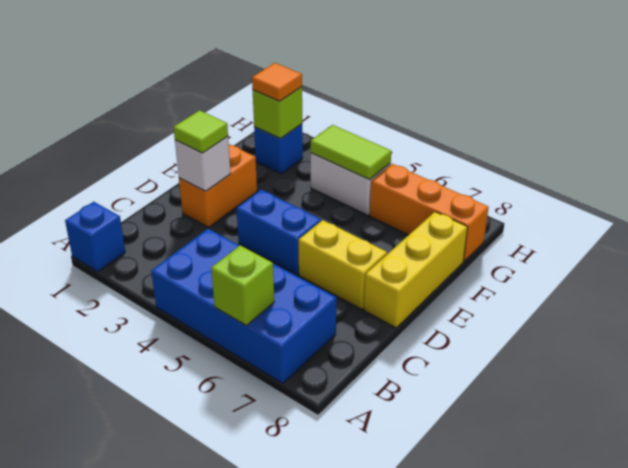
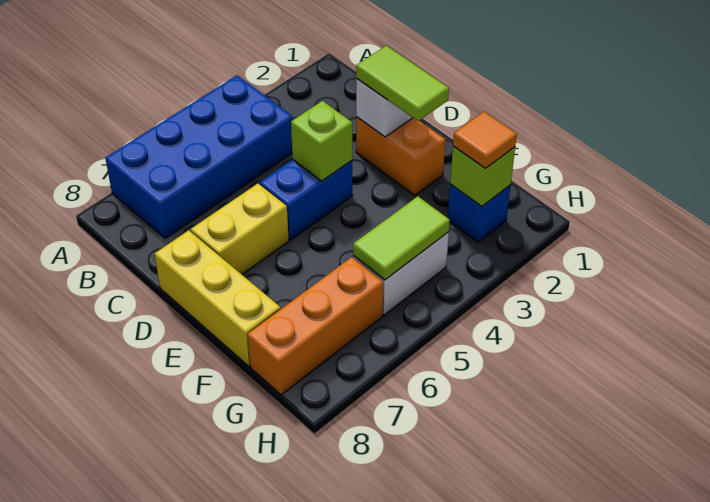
blue brick A1 level 1 -> none
lime brick A6 level 2 -> lime brick D4 level 2
lime tile D2 level 3 -> lime tile D2:E2 level 3

